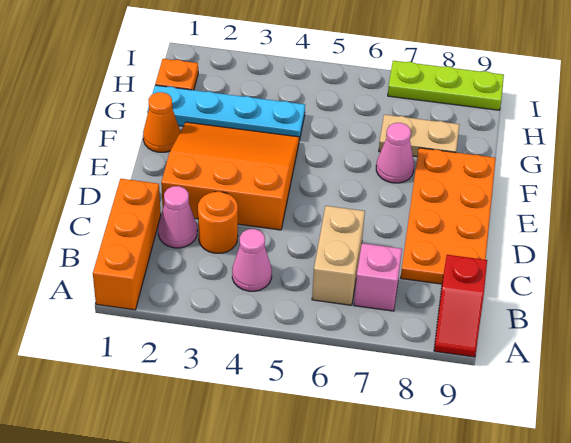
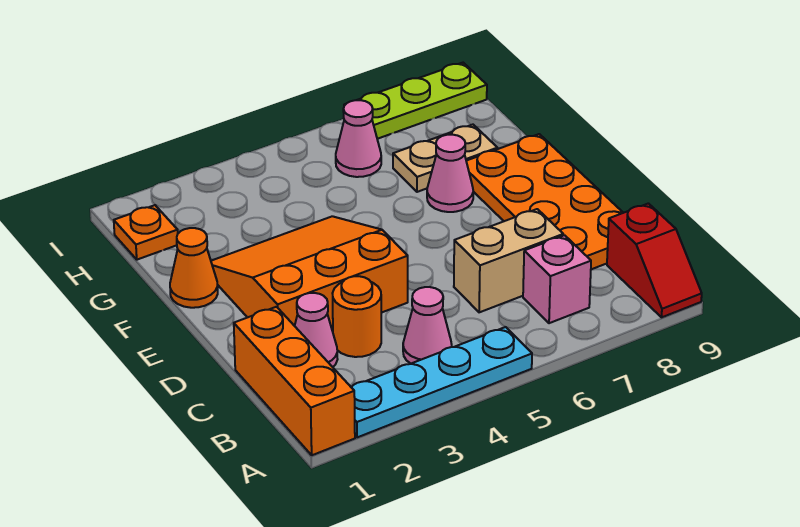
tan brick B6:C6 level 1 -> tan brick C6:C7 level 1
cyan plate G1:G4 level 1 -> cyan plate A2:A5 level 1
none -> pink cone H6 level 1

